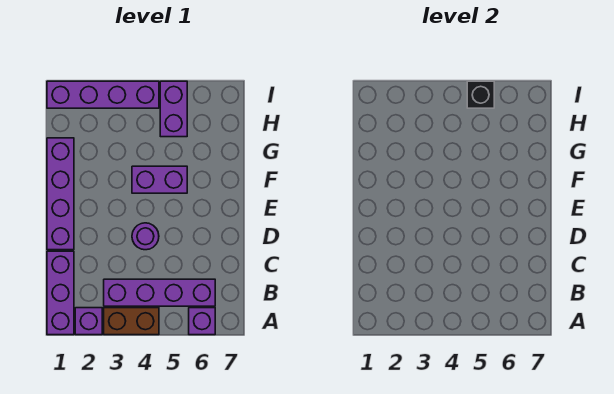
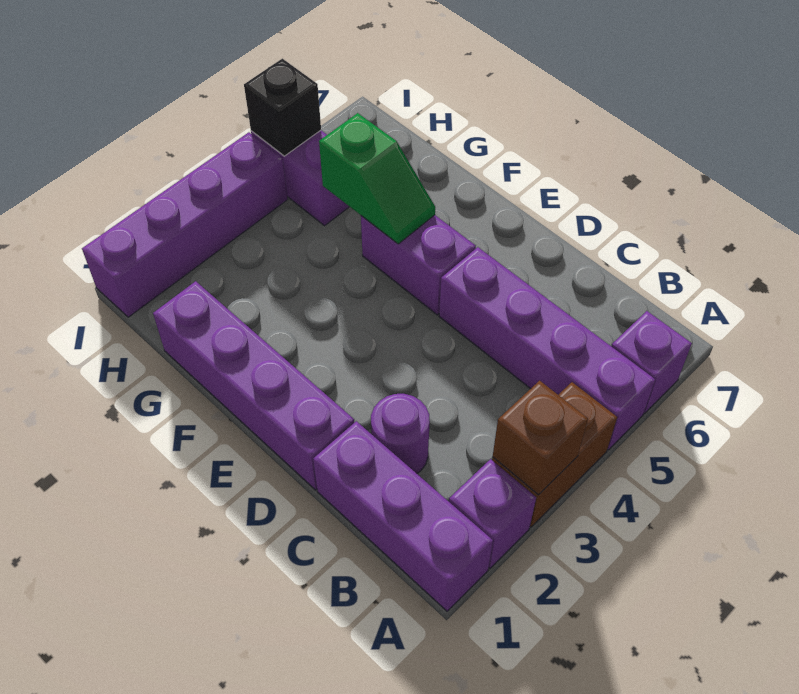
none -> brown brick A3 level 2
purple brick B3:B6 level 1 -> purple brick A5:D5 level 1
purple round brick D4 level 1 -> purple round brick C2 level 1
purple brick F4:F5 level 1 -> purple brick E5:F5 level 1
none -> green slope F5:G5 level 2 top G

